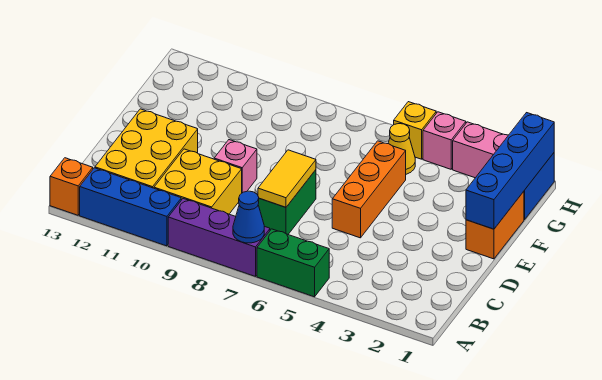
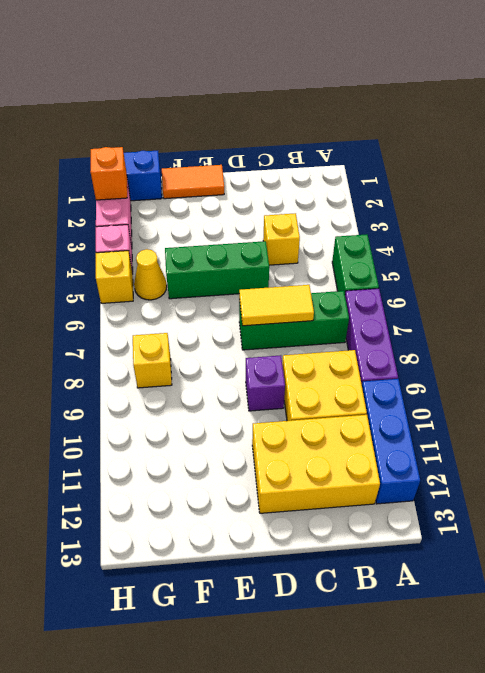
blue cone A7 level 2 -> none
orange brick A13 level 1 -> orange brick H2 level 2
none -> yellow brick C4 level 1
green brick C7:D7 level 1 -> green brick B7:D7 level 1
orange brick D5:F5 level 1 -> green brick D5:F5 level 1
pink brick D9 level 1 -> purple brick D9 level 1
orange brick E1:F1 level 1 -> orange tile E1:F1 level 1
blue brick E1:H1 level 2 -> none
none -> yellow brick G8 level 1

